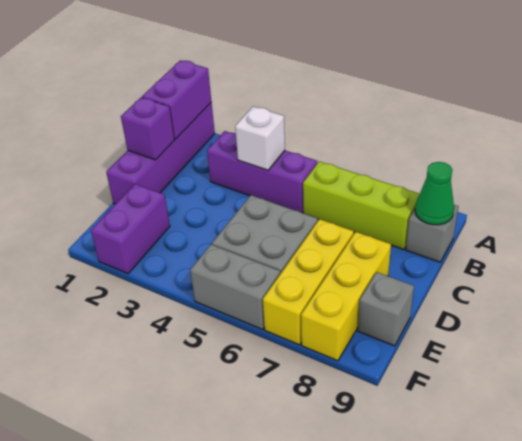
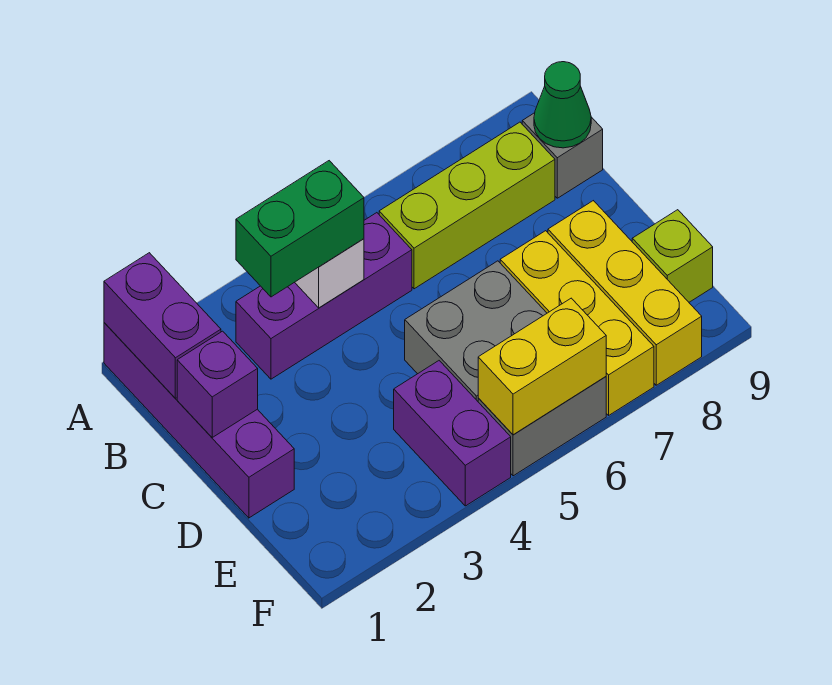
none -> green brick B3:B4 level 3
purple brick E2:F2 level 1 -> purple brick E4:F4 level 1
grey brick E9 level 1 -> lime brick E9 level 1
none -> yellow brick F5:F6 level 2

